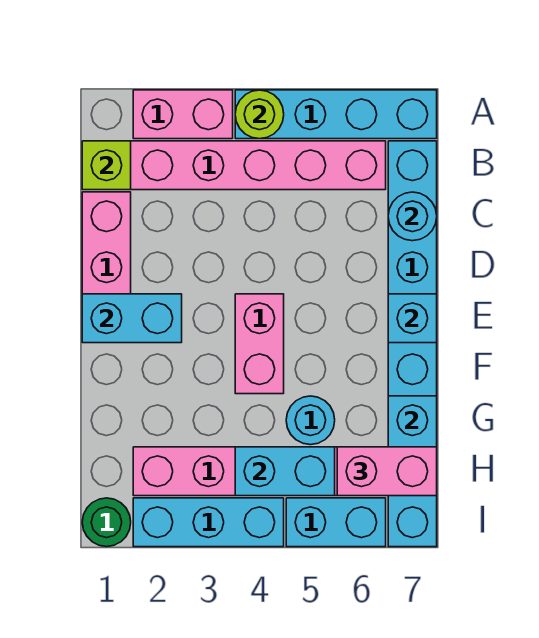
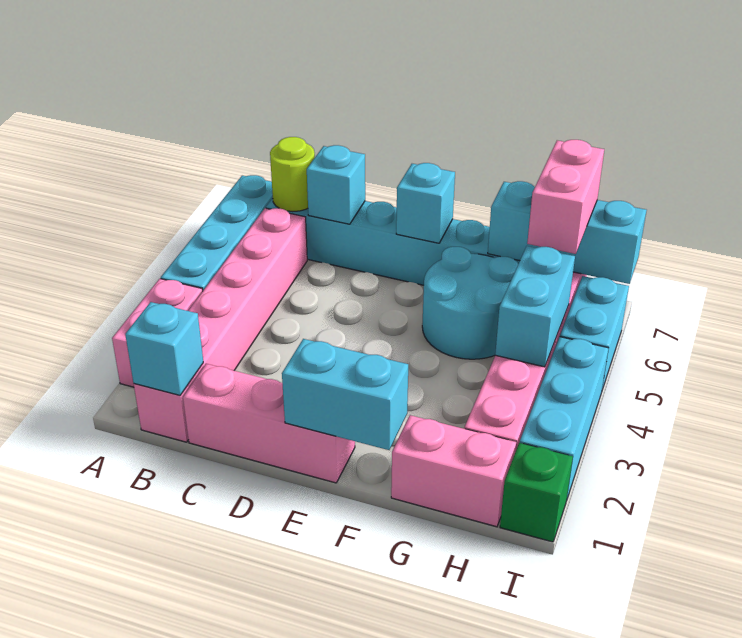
lime round brick A4 level 2 -> lime round brick B7 level 2
lime brick B1 level 2 -> cyan brick B1 level 2
cyan round brick C7 level 2 -> cyan brick C7 level 2
cyan brick E1:E2 level 2 -> cyan brick E1:F1 level 2
pink brick E4:F4 level 1 -> pink brick G1:H1 level 1
cyan round brick G5 level 1 -> cyan round brick F5:G6 level 1
green round brick I1 level 1 -> green brick I1 level 1

